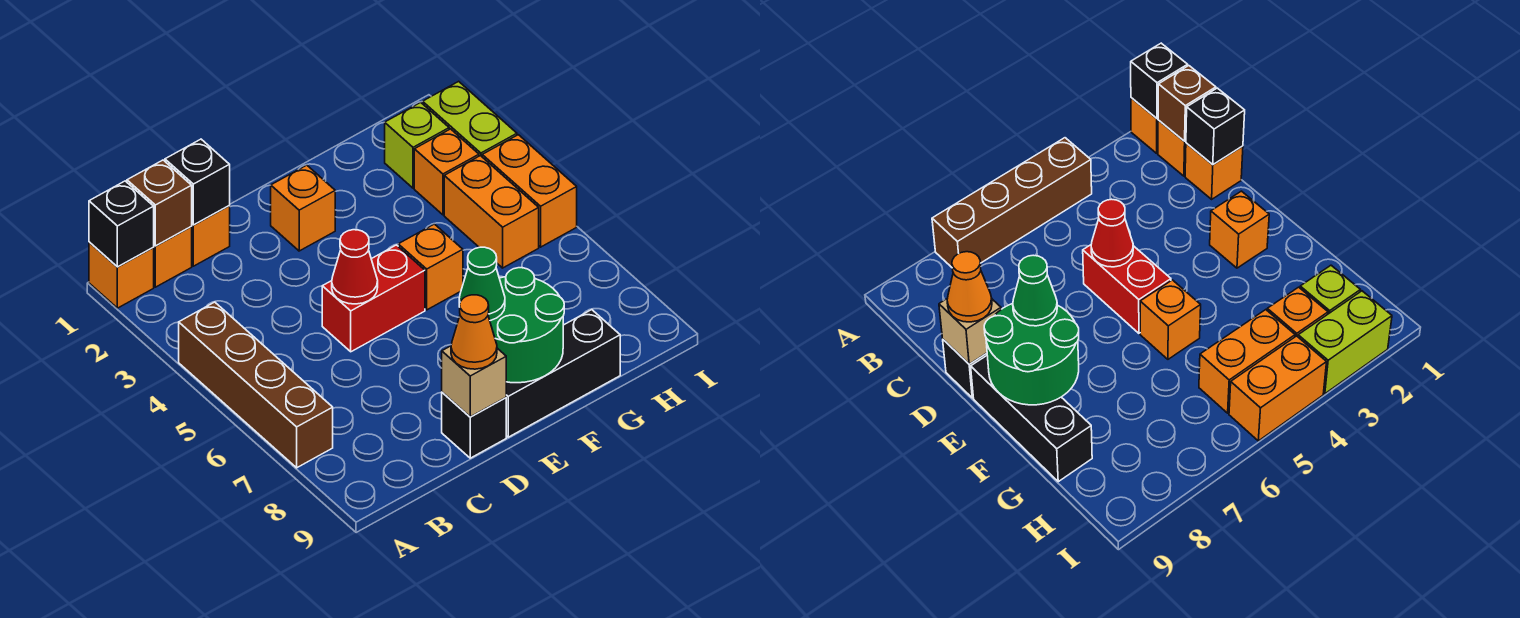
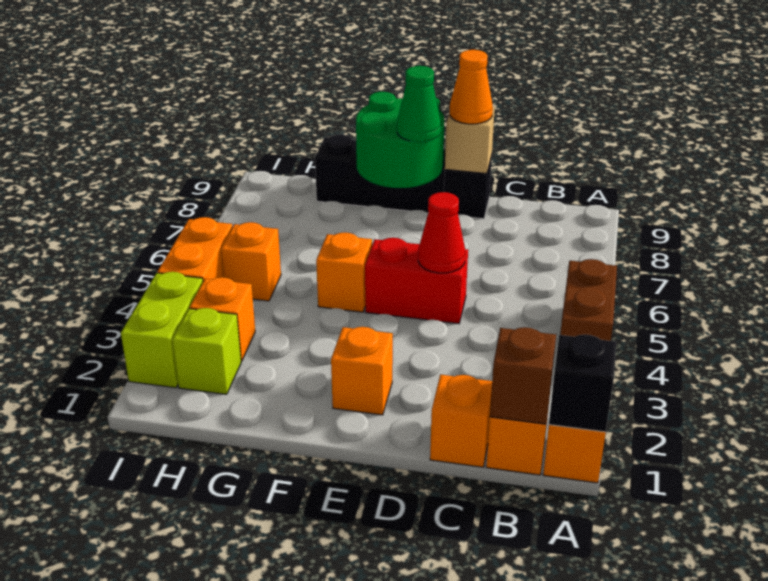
brown brick A4:A7 level 1 -> brown brick A4:A5 level 1
black brick C1 level 2 -> none
orange brick H4:H5 level 1 -> orange brick H5 level 1

